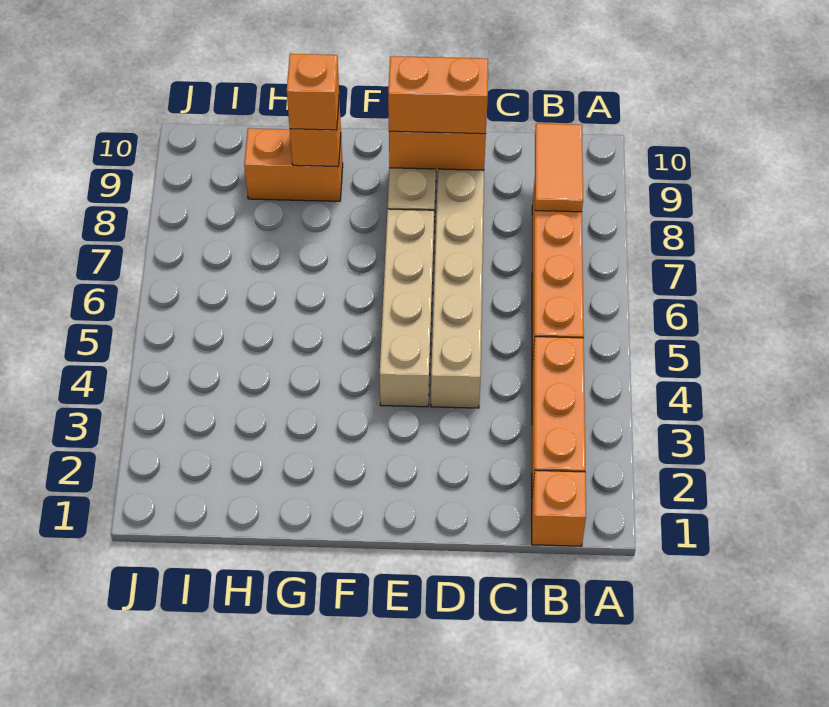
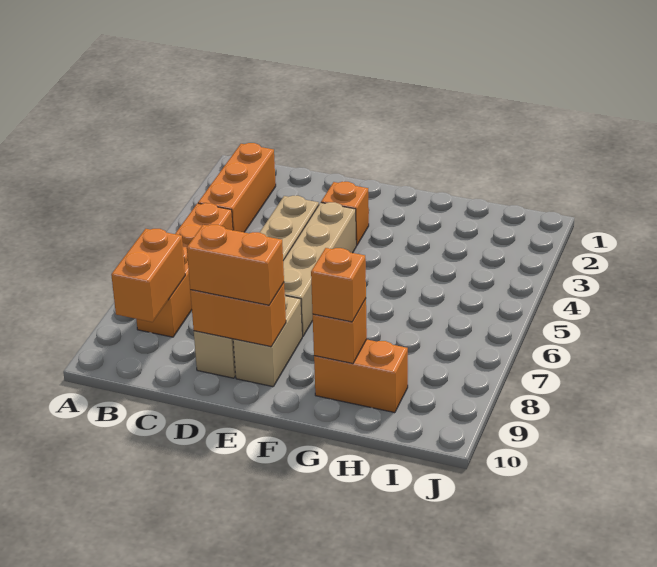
orange brick B1 level 1 -> orange brick E3 level 1
orange tile B8:B9 level 2 -> orange brick B8:B9 level 2

